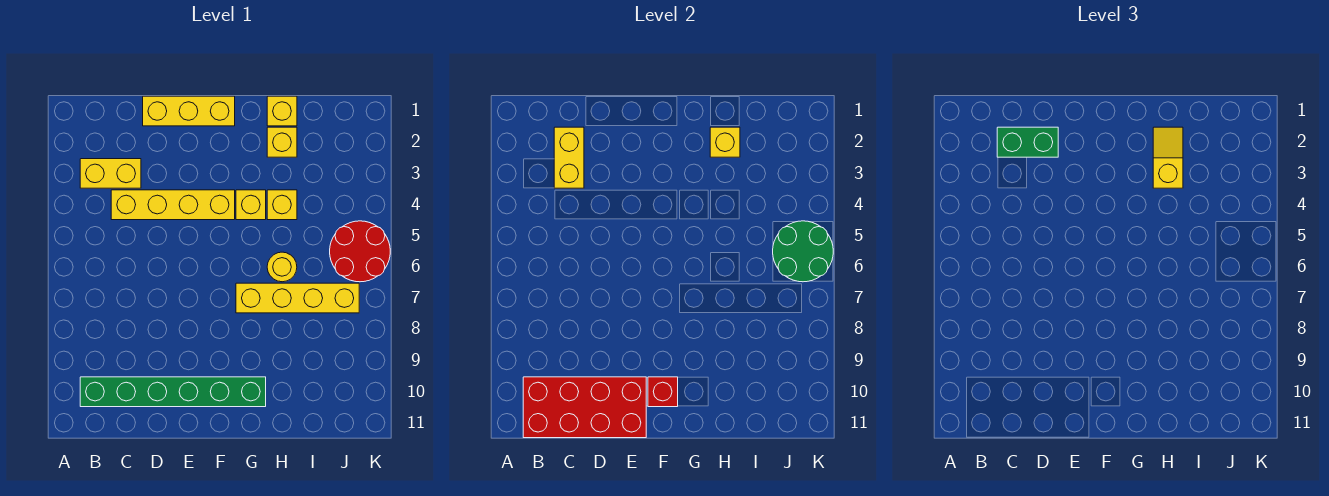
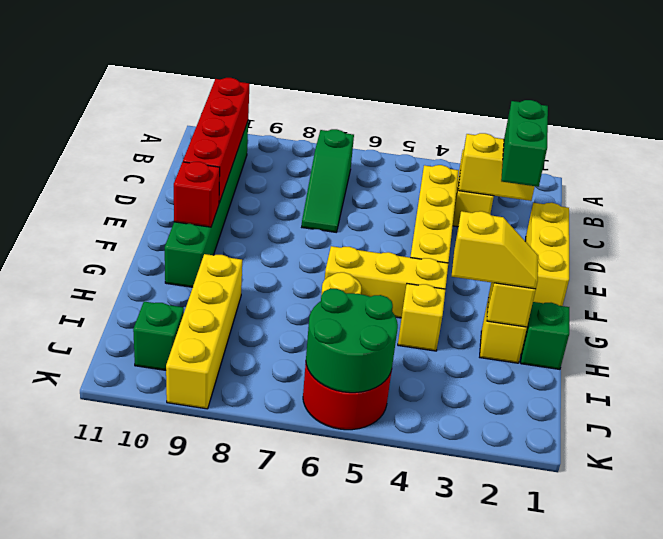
none -> green slope B7:D7 level 1 top B
red brick B10:E11 level 2 -> red brick B10:E10 level 2
yellow brick G4 level 1 -> yellow brick G4:G6 level 1
yellow brick G7:J7 level 1 -> yellow brick H9:K9 level 1
yellow brick H1 level 1 -> green brick H1 level 1
none -> green brick J10 level 1

